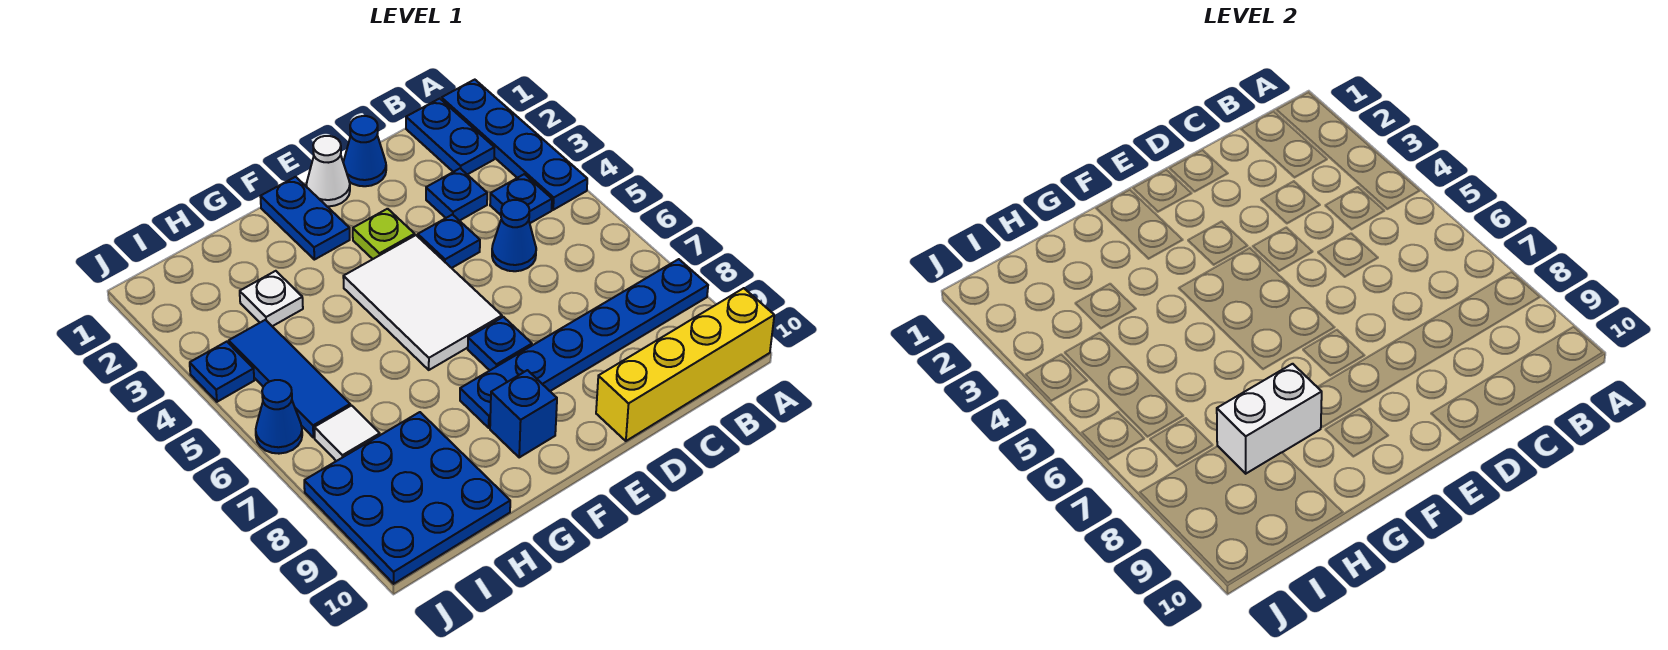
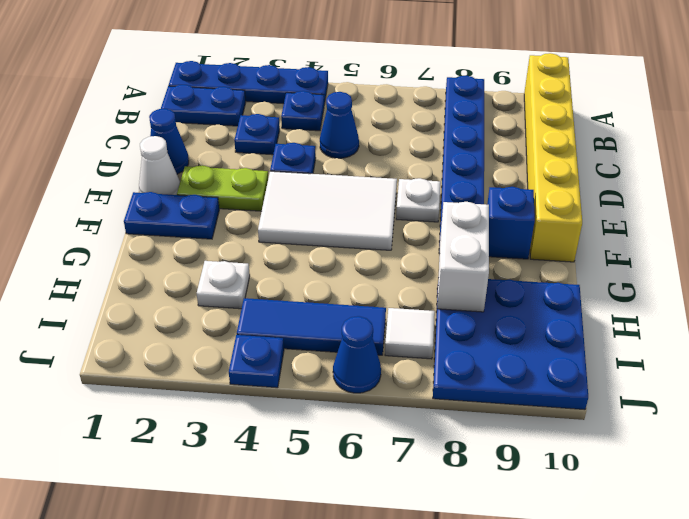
yellow brick A10:D10 level 1 -> yellow brick A10:F10 level 1
lime plate E3 level 1 -> lime plate E2:E3 level 1
blue plate E7 level 1 -> white plate E7 level 1

